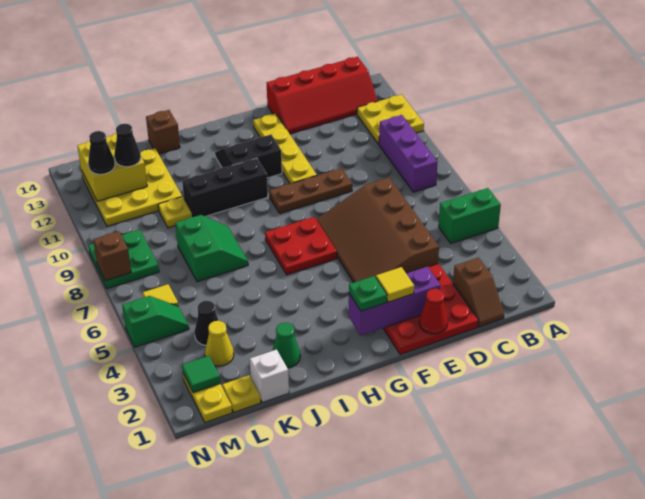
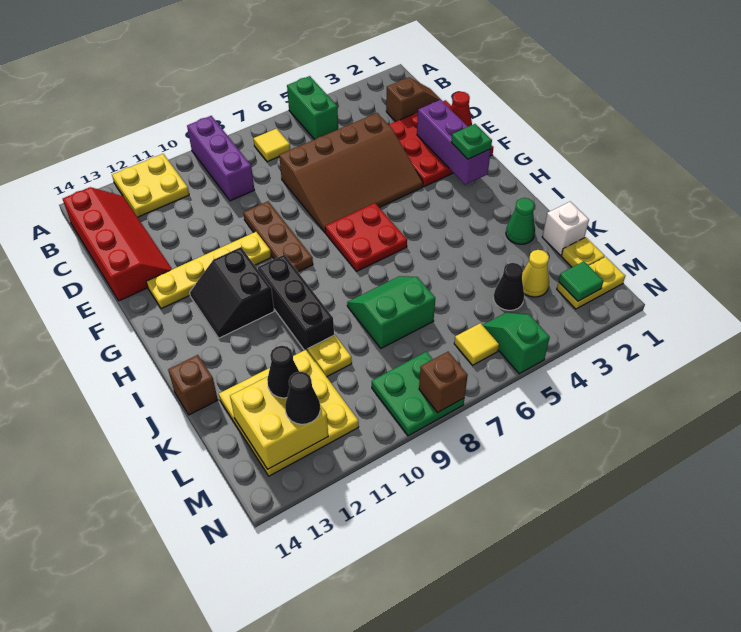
purple brick B8:B10 level 1 -> purple brick A9:C9 level 1
yellow tile F2 level 3 -> yellow tile B7 level 1

